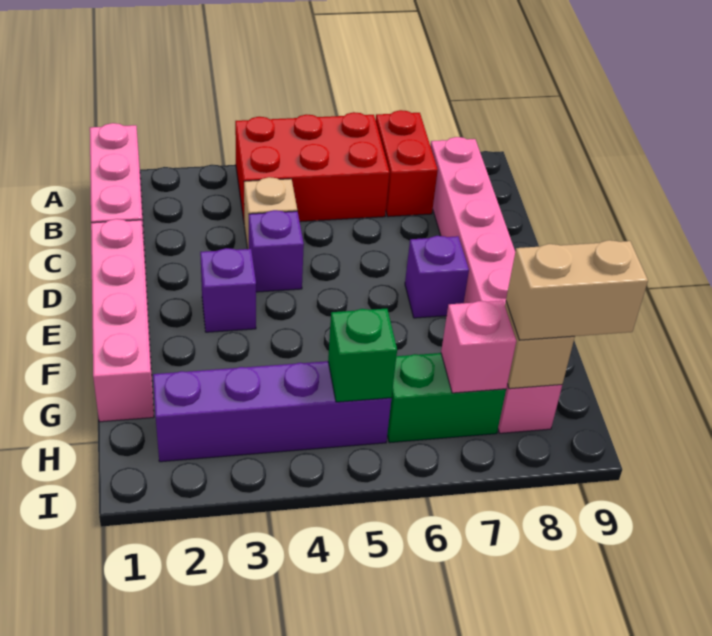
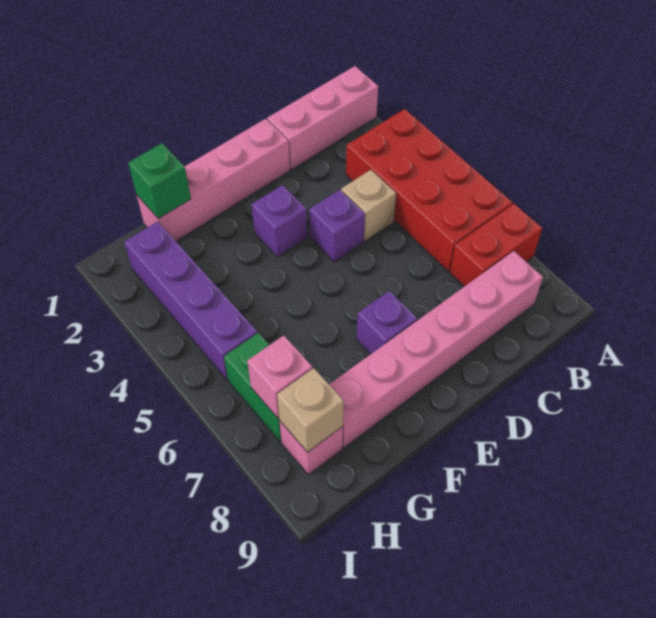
red brick A4:B6 level 1 -> red brick A3:B6 level 1
green brick H5 level 2 -> green brick G1 level 2
tan brick H8:H9 level 3 -> none

